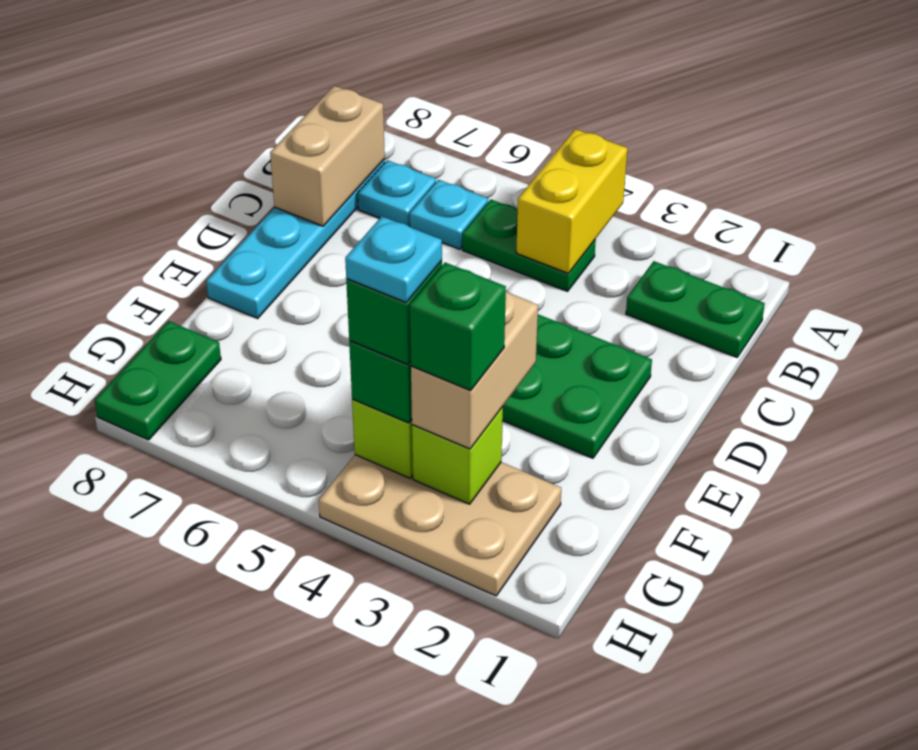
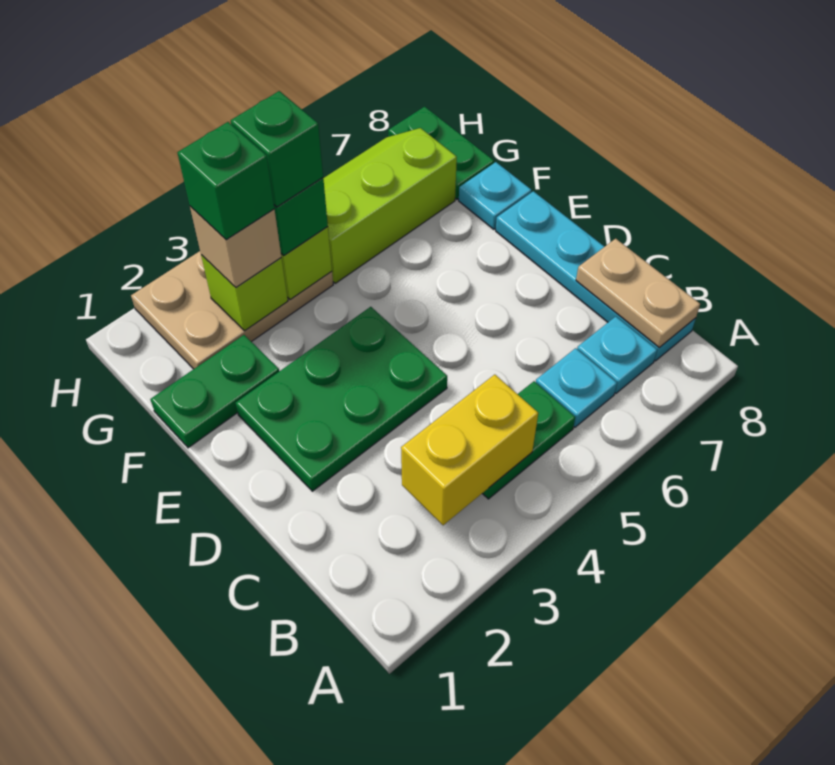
yellow brick A4:B4 level 2 -> yellow brick B3:B4 level 2
green plate B1:B2 level 1 -> green plate F1:F2 level 1
tan brick B8:C8 level 2 -> tan plate B8:C8 level 2
tan brick F3:G3 level 3 -> tan brick G3 level 3
cyan plate G4 level 5 -> cyan plate F8 level 1
none -> lime slope G5:H7 level 1 top G

